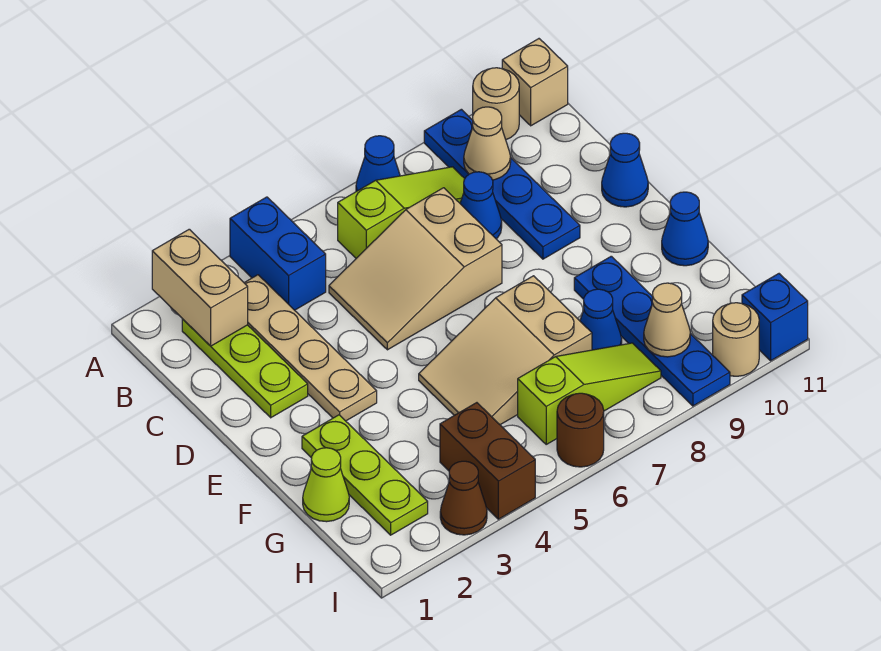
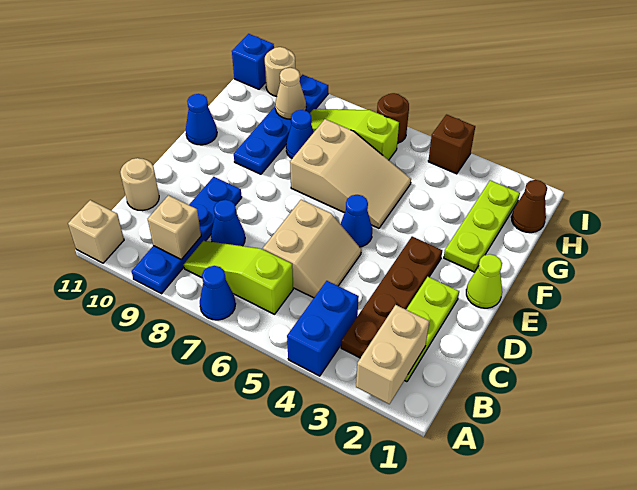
tan round brick A10 level 1 -> tan round brick C11 level 1
tan plate B3:E3 level 1 -> brown plate B3:E3 level 1
tan cone B9 level 2 -> tan brick B9 level 2
tan slope C5:D7 level 1 top 7 -> tan slope C5:D6 level 1 top 6
blue cone D11 level 1 -> blue cone E5 level 1
lime cone G1 level 1 -> lime cone E1 level 1
brown brick H4:I4 level 1 -> brown brick I4 level 1
brown cone I3 level 1 -> brown cone H1 level 1

